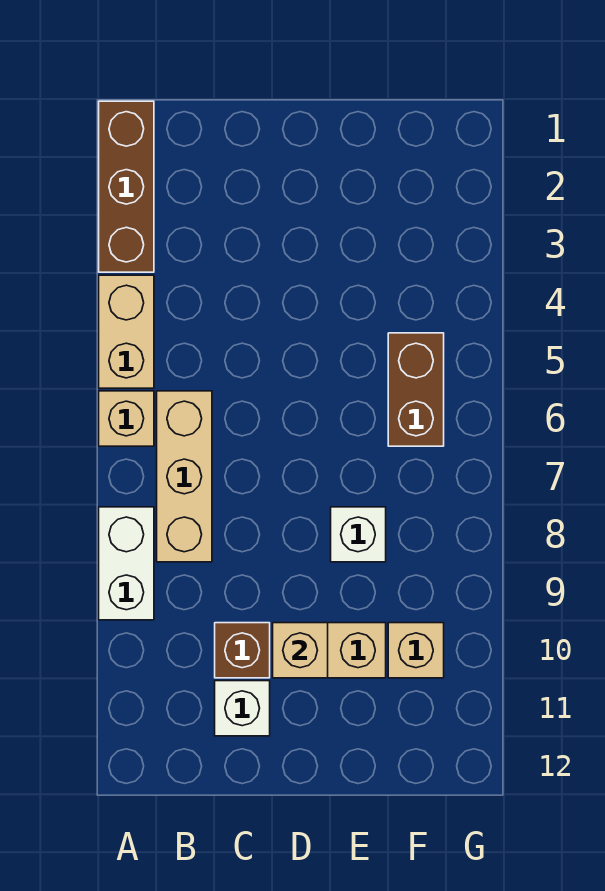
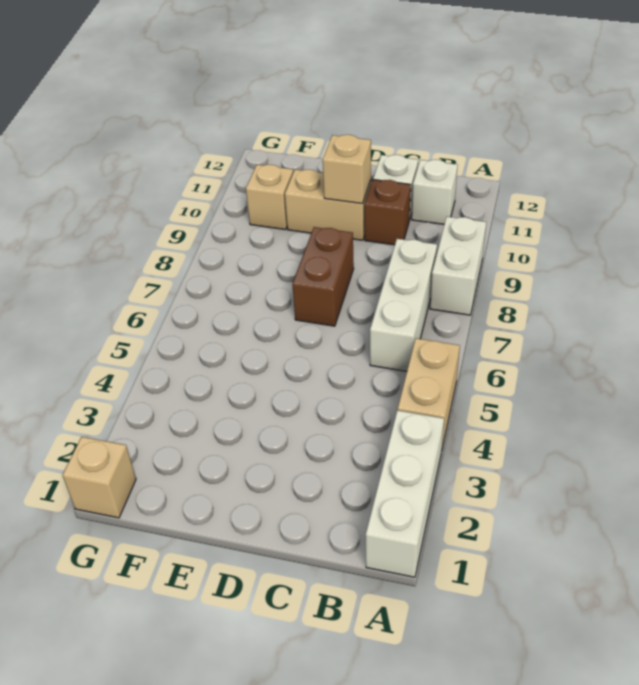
brown brick A1:A3 level 1 -> white brick A1:A3 level 1
tan brick A6 level 1 -> tan brick G1 level 1
tan brick B6:B8 level 1 -> white brick B6:B8 level 1
white brick E8 level 1 -> white brick B11 level 1
brown brick F5:F6 level 1 -> brown brick D7:D8 level 1

